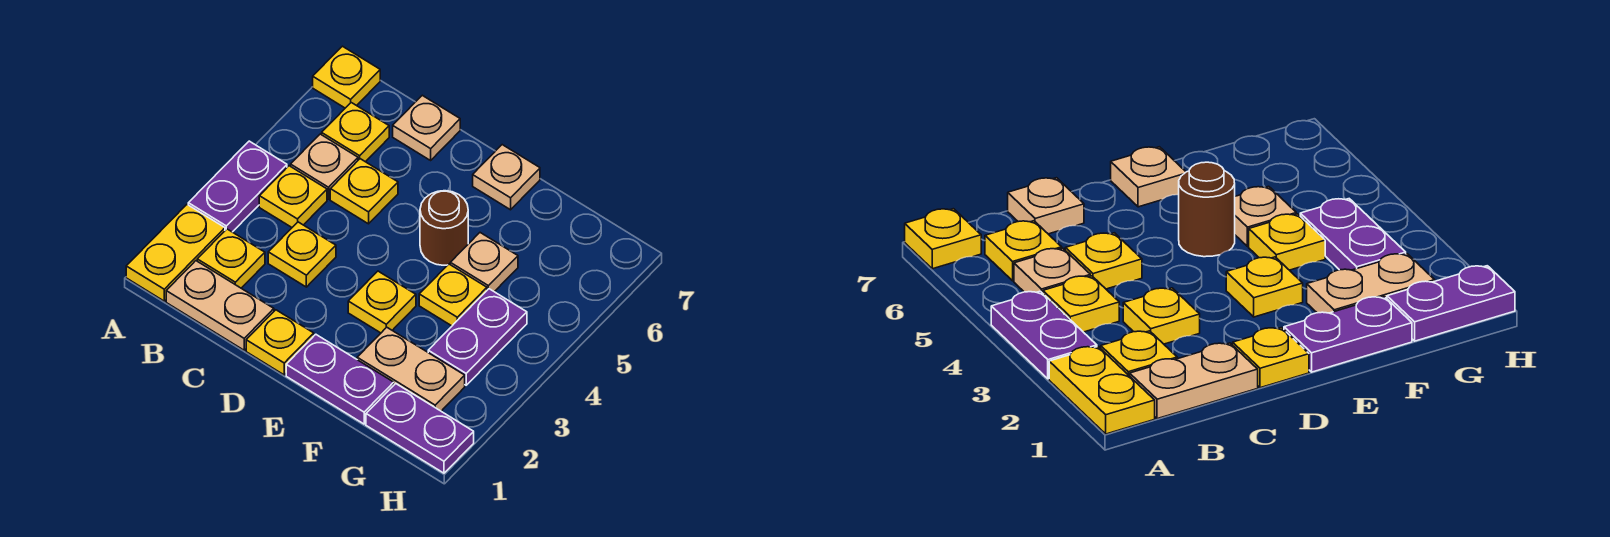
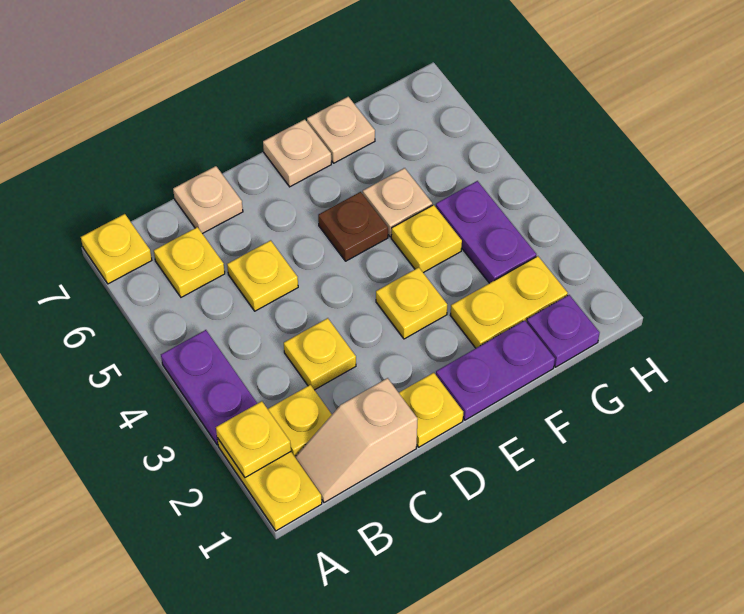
tan plate B1:C1 level 1 -> tan slope B1:C1 level 1 top C
yellow plate B4 level 1 -> yellow plate A2 level 2
tan plate B5 level 1 -> tan plate F7 level 1
brown round brick E5 level 1 -> brown plate E5 level 1
tan plate F2:G2 level 1 -> yellow plate F2:G2 level 1
purple plate G1:H1 level 1 -> purple plate G1 level 1

